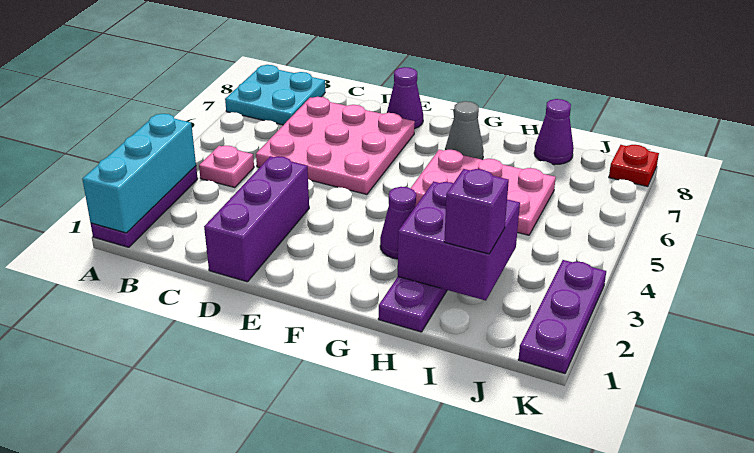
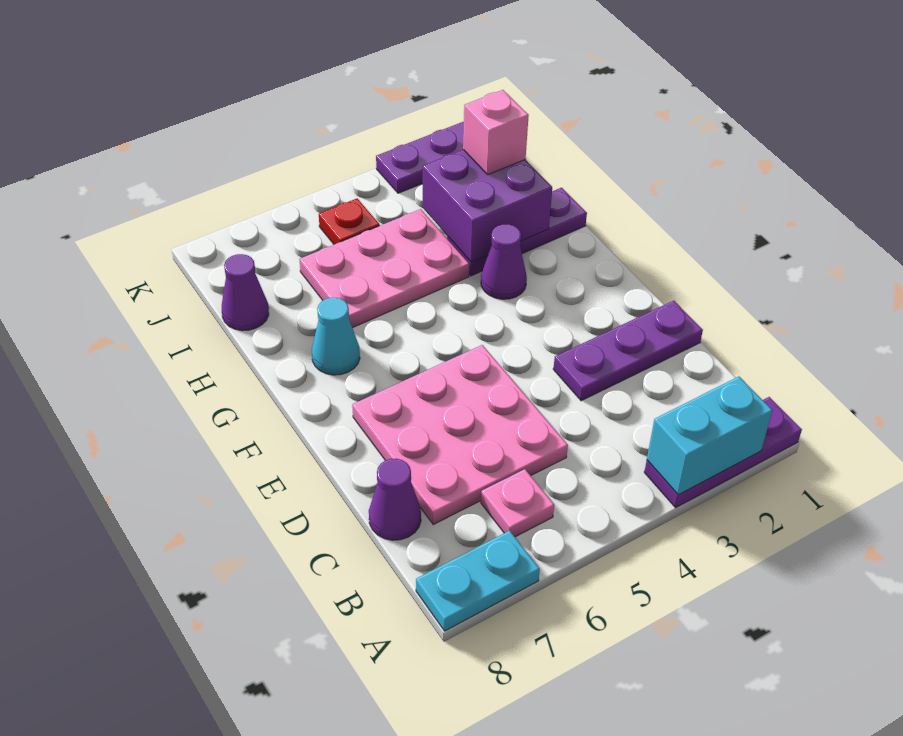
cyan brick A1:A3 level 2 -> cyan brick A2:A3 level 2
cyan plate A7:B8 level 1 -> cyan plate A7:A8 level 1
pink plate B4 level 1 -> pink plate B6 level 1
purple brick D1:D3 level 1 -> purple plate D1:D3 level 1
purple cone E8 level 1 -> purple cone C8 level 1
pink plate G5:I6 level 1 -> pink plate H4:I6 level 1
grey cone G7 level 1 -> cyan cone G7 level 1
purple brick I2 level 3 -> pink brick I2 level 3
red plate K8 level 1 -> red plate J5 level 1

